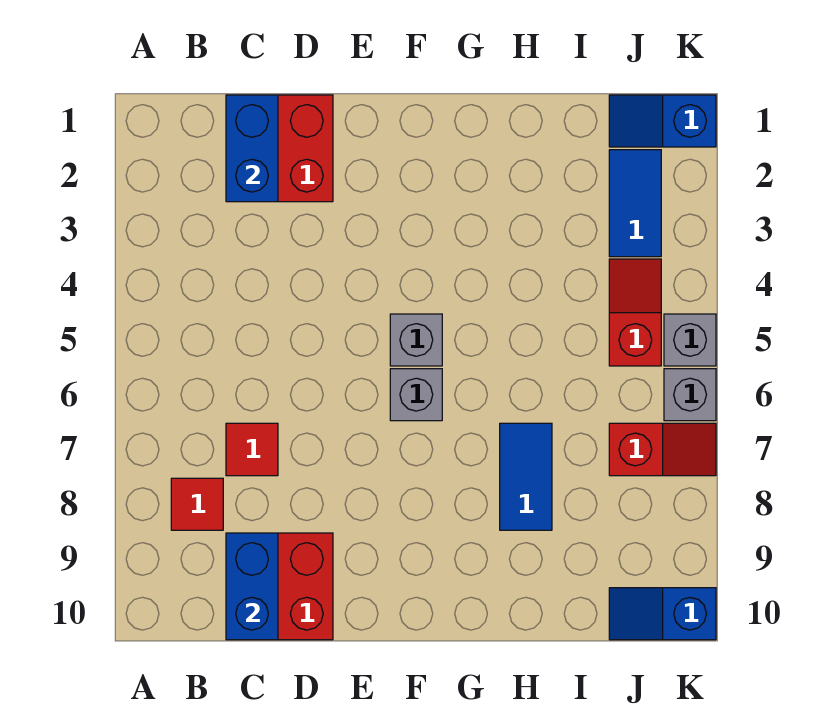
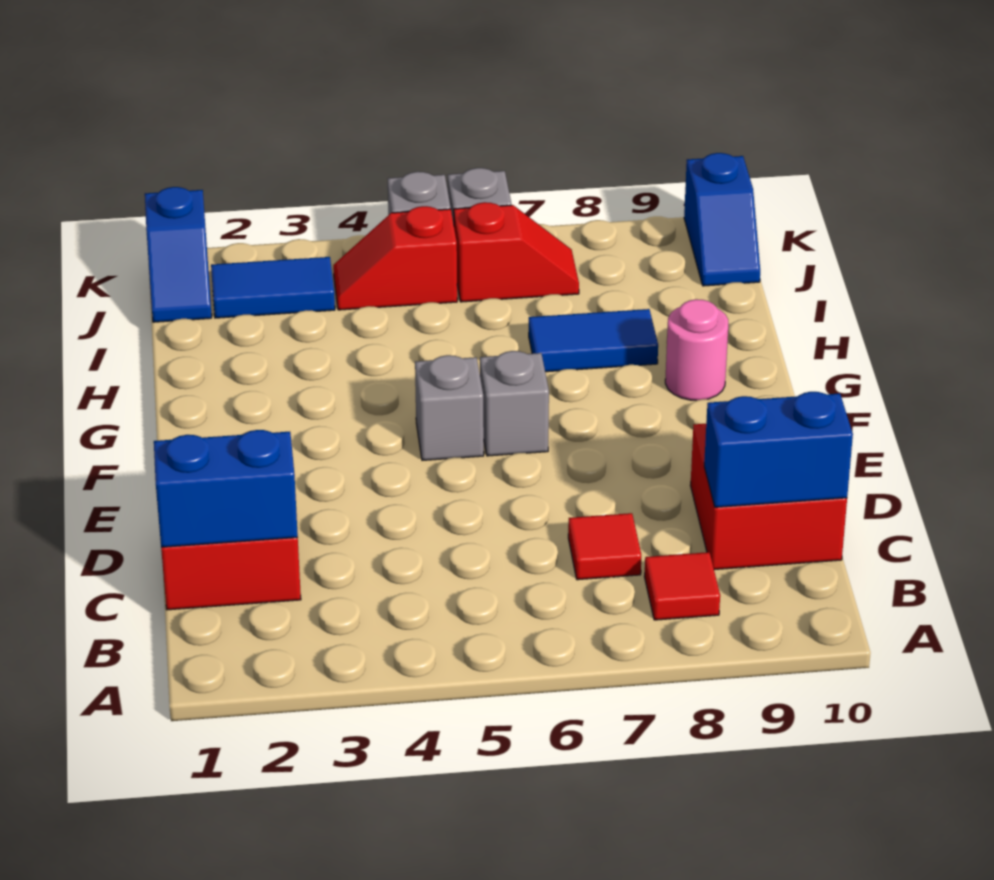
none -> pink round brick G9 level 1
red slope J7:K7 level 1 top J -> red slope J6:J7 level 1 top 6

